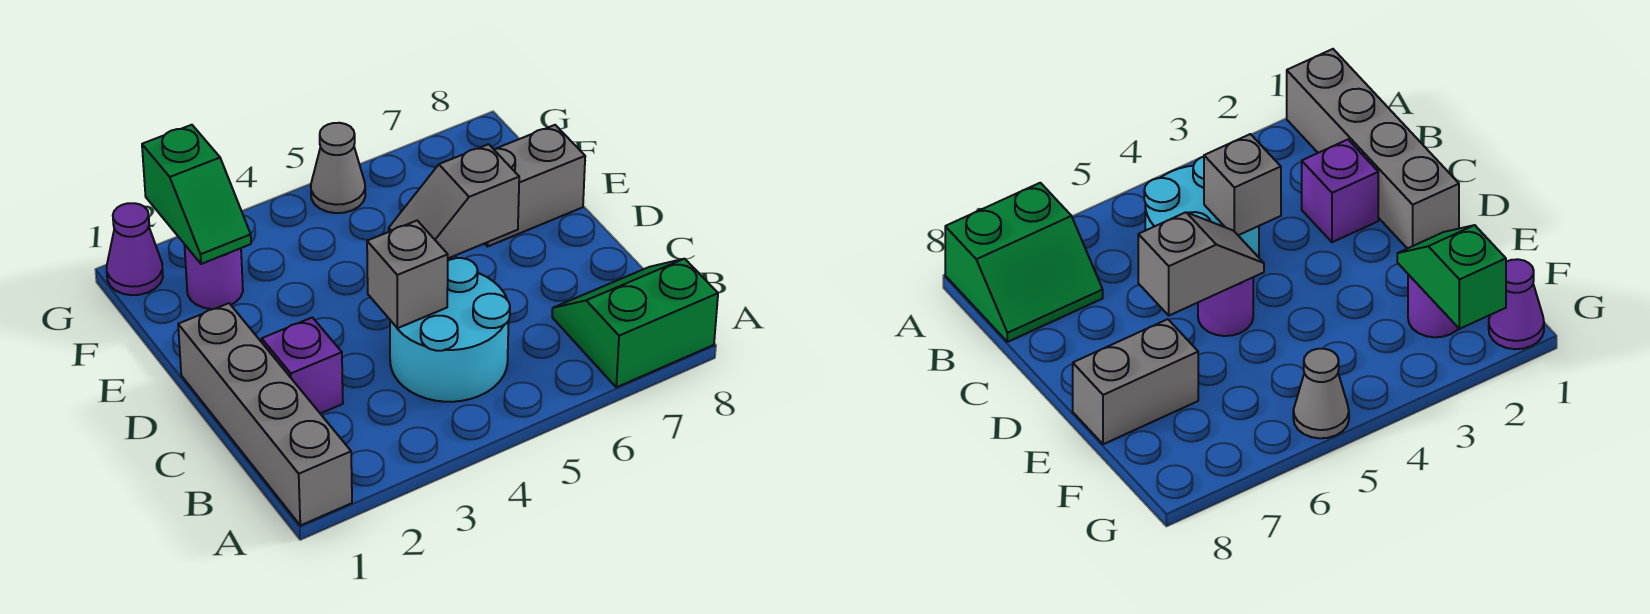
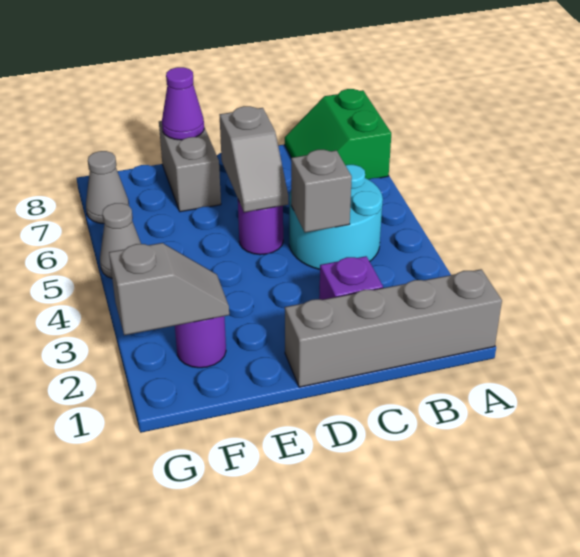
green slope F2:G2 level 2 top G -> grey slope F2:G2 level 2 top G
purple cone G1 level 1 -> purple cone E8 level 2
none -> grey cone G7 level 1

